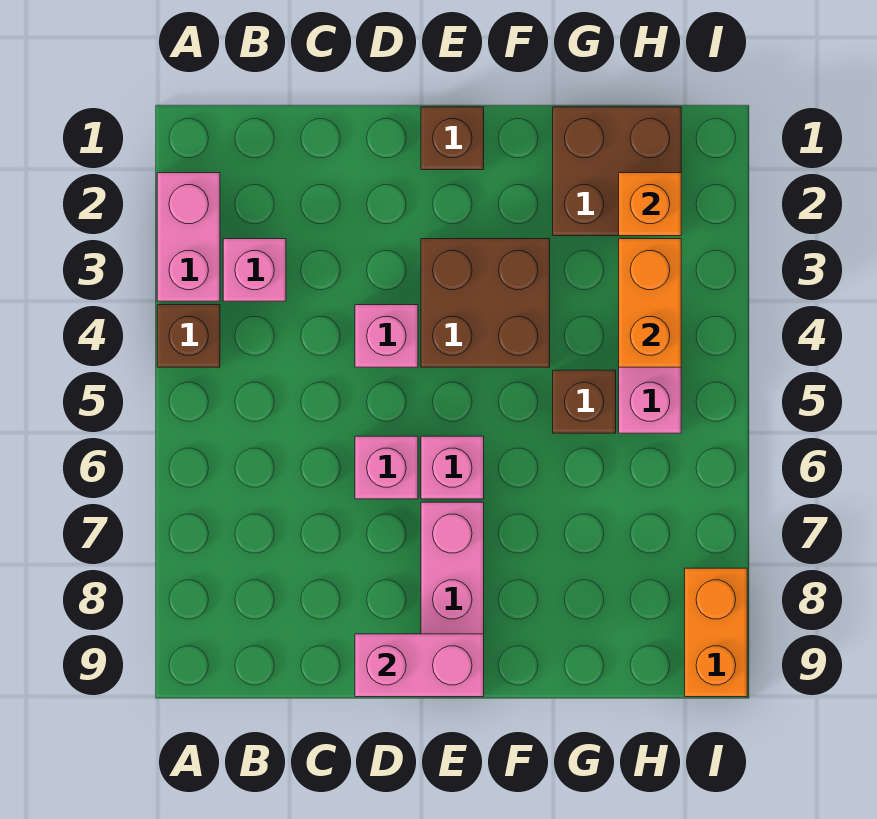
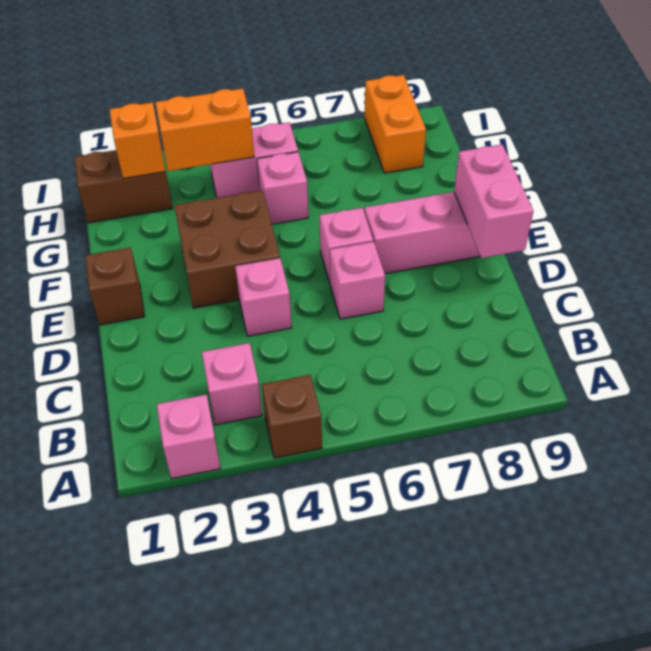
pink brick A2:A3 level 1 -> pink brick A2 level 1
brown brick G1:H2 level 1 -> brown brick H1:H2 level 1
brown brick G5 level 1 -> pink brick G5 level 1
orange brick I8:I9 level 1 -> orange brick H8:I8 level 1

